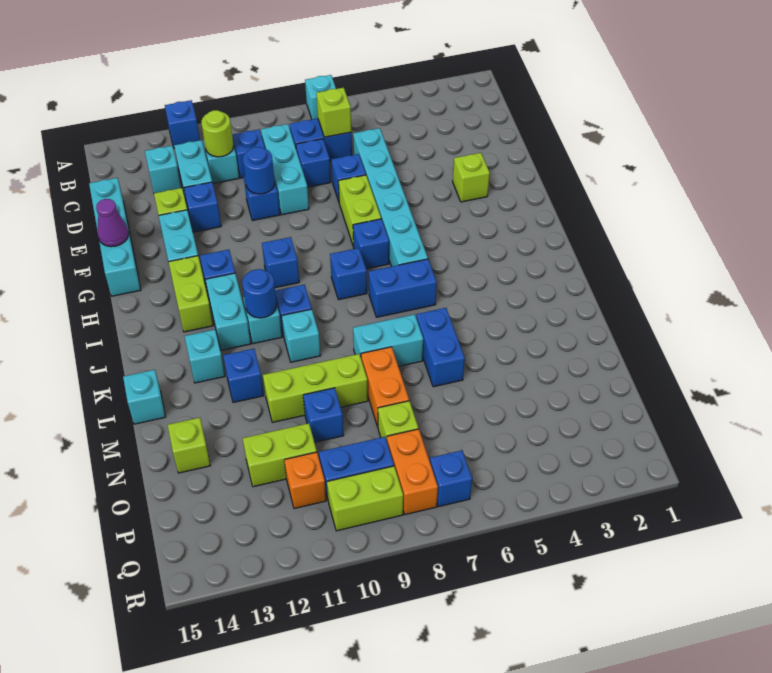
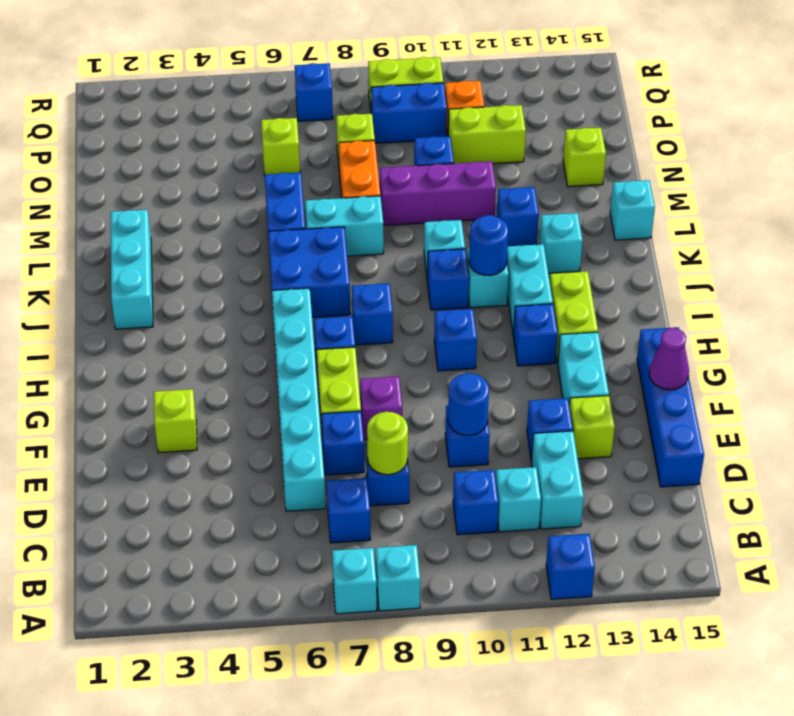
blue brick C7:C8 level 1 -> blue brick C7 level 1
lime brick C7 level 2 -> lime brick O6 level 1
cyan brick C9:E9 level 1 -> cyan brick J2:L2 level 1
lime round brick C11 level 2 -> lime round brick D8 level 2
cyan brick C13 level 1 -> cyan brick A8 level 1
cyan brick D15:G15 level 1 -> blue brick D15:G15 level 1
none -> purple brick F8 level 1
blue brick J6:J7 level 1 -> blue brick J6:K7 level 1
lime brick M9:M11 level 1 -> purple brick M9:M11 level 1
orange brick P8:Q8 level 1 -> none

